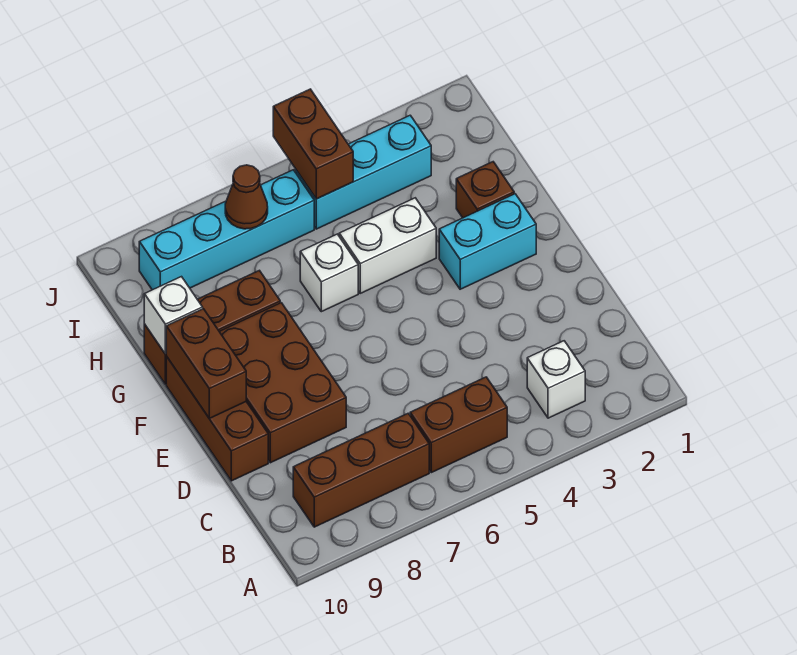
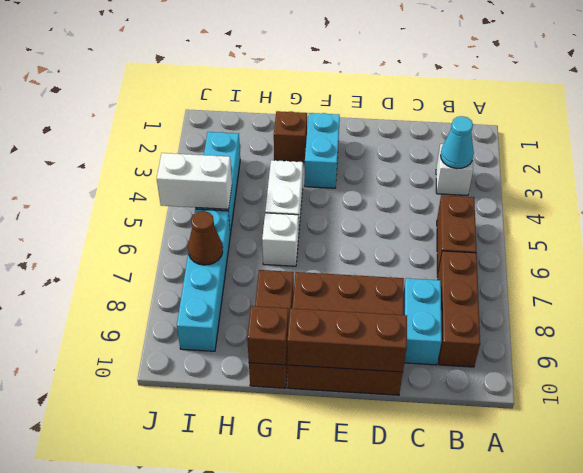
none -> cyan cone B3 level 2
none -> cyan brick C8:C9 level 1
brown brick E10:F10 level 2 -> brown brick D10:F10 level 2
white brick G10 level 2 -> brown brick G10 level 2
brown brick I5:J5 level 2 -> white brick I5:J5 level 2

